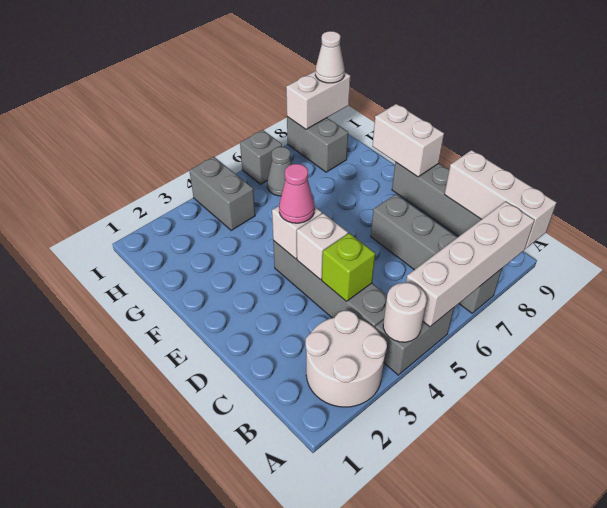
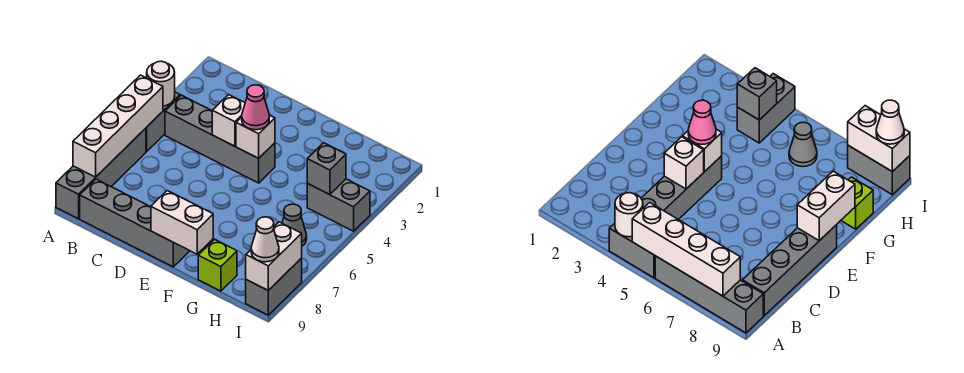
white round brick A2:B3 level 1 -> none
grey brick A7:D7 level 1 -> grey brick A6:A9 level 1
white brick A9:C9 level 2 -> none
lime brick C4 level 2 -> lime brick G9 level 1
grey brick H8:I8 level 1 -> grey brick I8:I9 level 1
grey brick I6 level 1 -> grey brick H4 level 2

